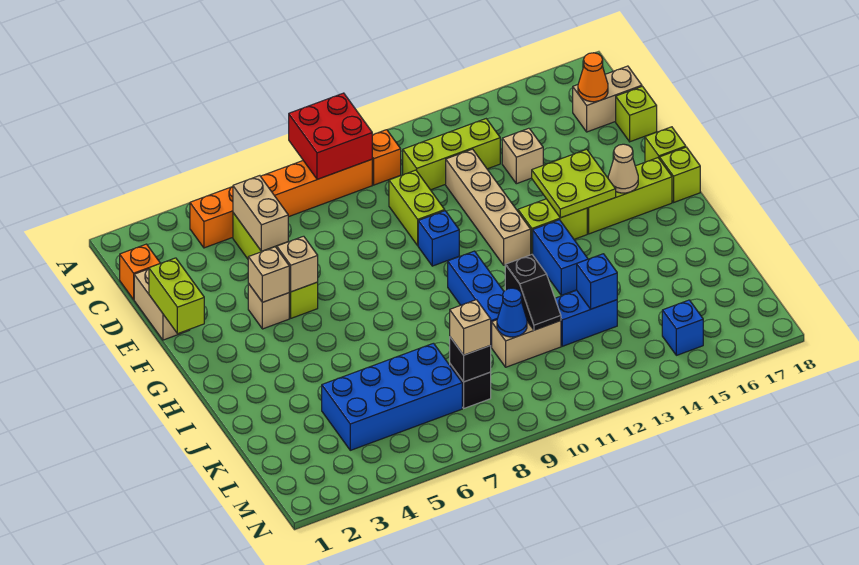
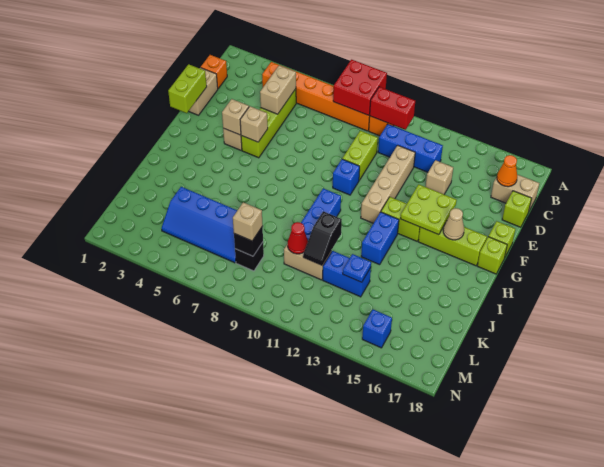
none -> red brick B10:B11 level 2
lime brick C11:C13 level 1 -> blue brick C11:C13 level 1
blue brick K4:L7 level 1 -> blue slope K4:L7 level 1 top K
blue cone K10 level 2 -> red cone K10 level 2
blue brick K13 level 2 -> blue plate K13 level 2

